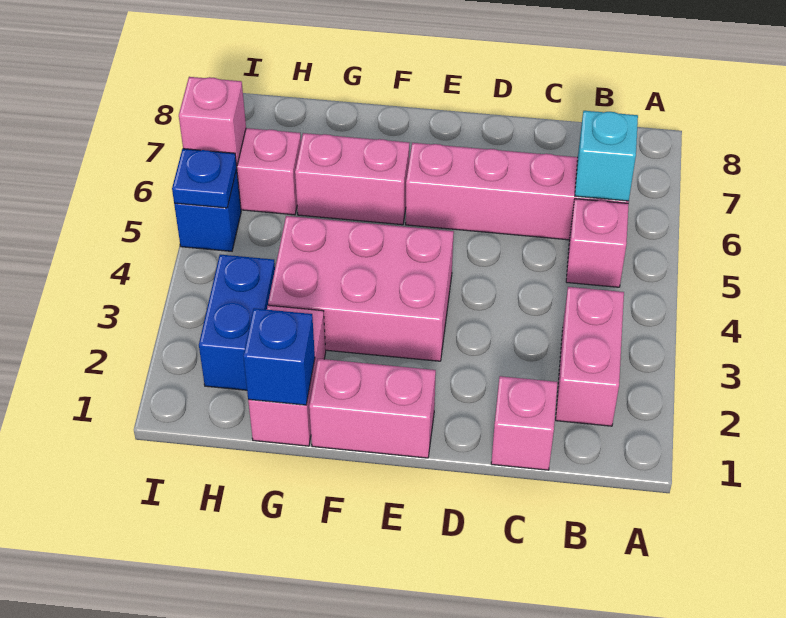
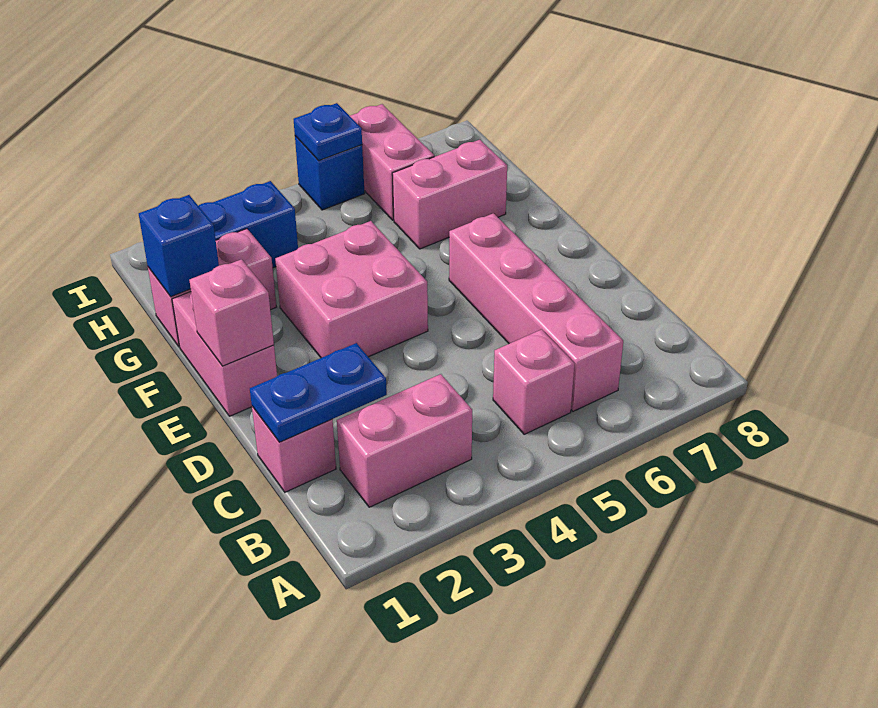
cyan brick B6 level 2 -> none
none -> blue plate C1:C2 level 2
pink brick E3:G4 level 1 -> pink brick E3:F4 level 1
pink brick F6:G6 level 1 -> pink brick G6:G7 level 1
pink brick I6 level 2 -> pink brick E1 level 2

